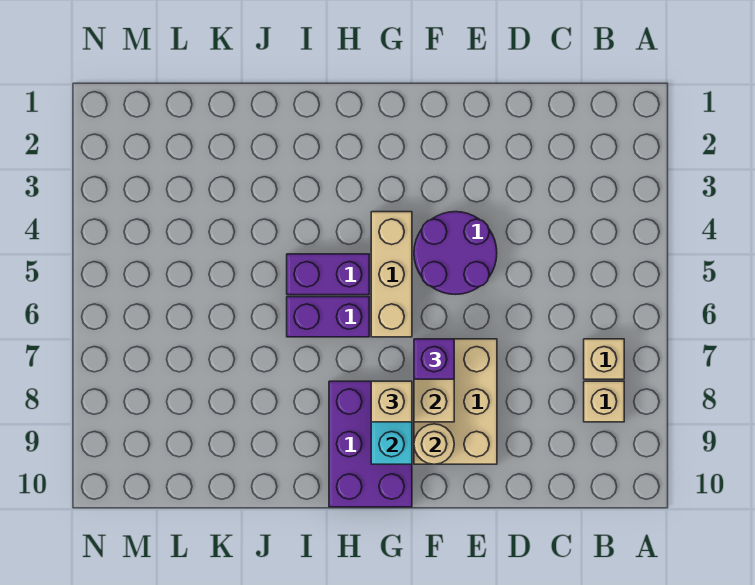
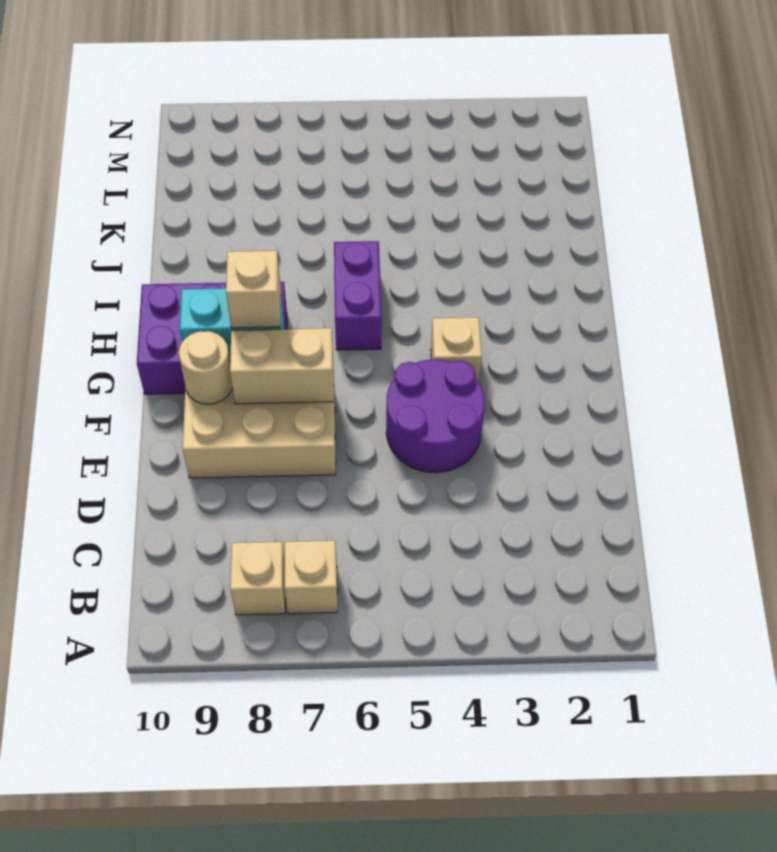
purple brick F7 level 3 -> none
tan brick G4:G6 level 1 -> tan brick G4 level 1
purple brick H5:I5 level 1 -> none

